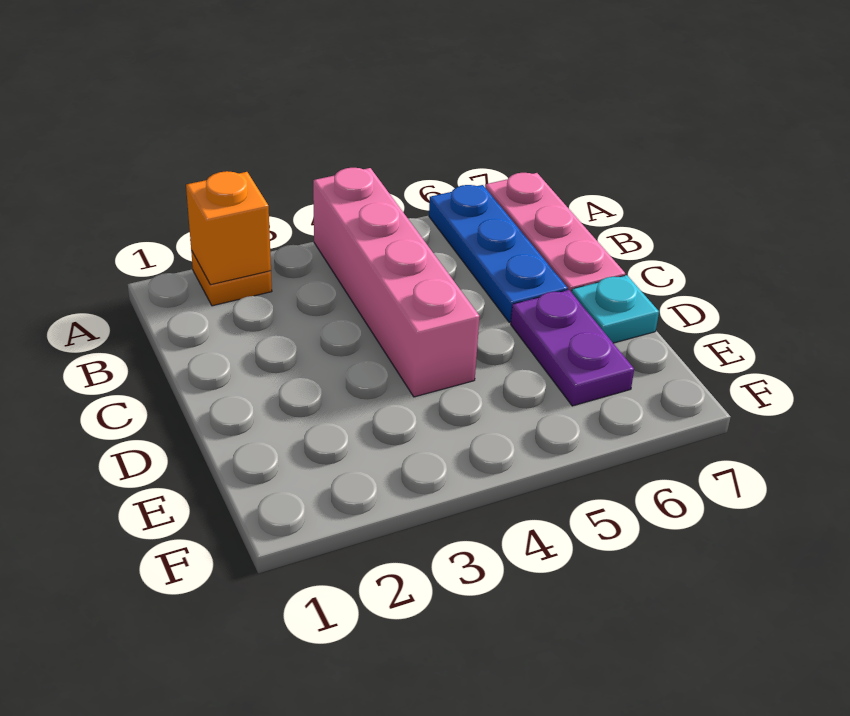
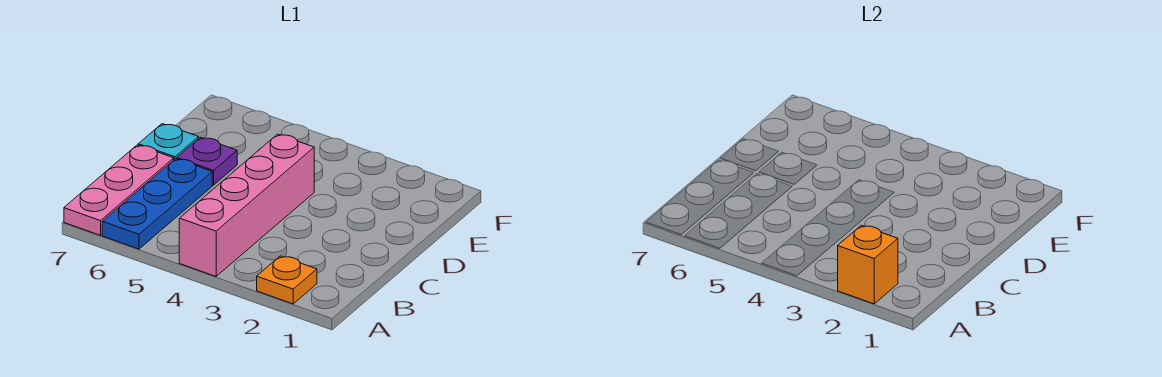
purple plate D6:E6 level 1 -> purple plate D6 level 1

